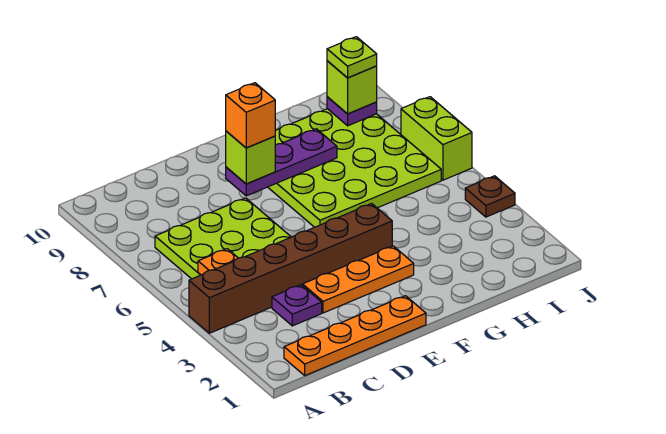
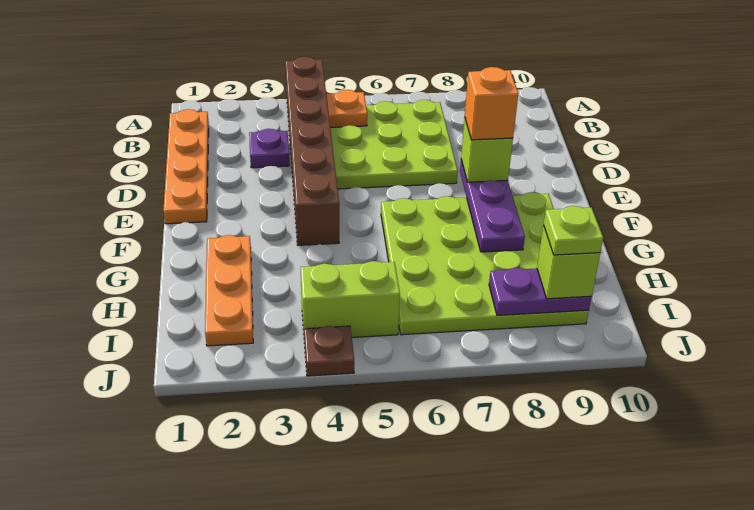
orange plate D3:F3 level 1 -> orange plate G2:I2 level 1
purple plate I9 level 2 -> purple plate I8:I9 level 2
lime brick J6:J7 level 1 -> lime brick I4:I5 level 1

